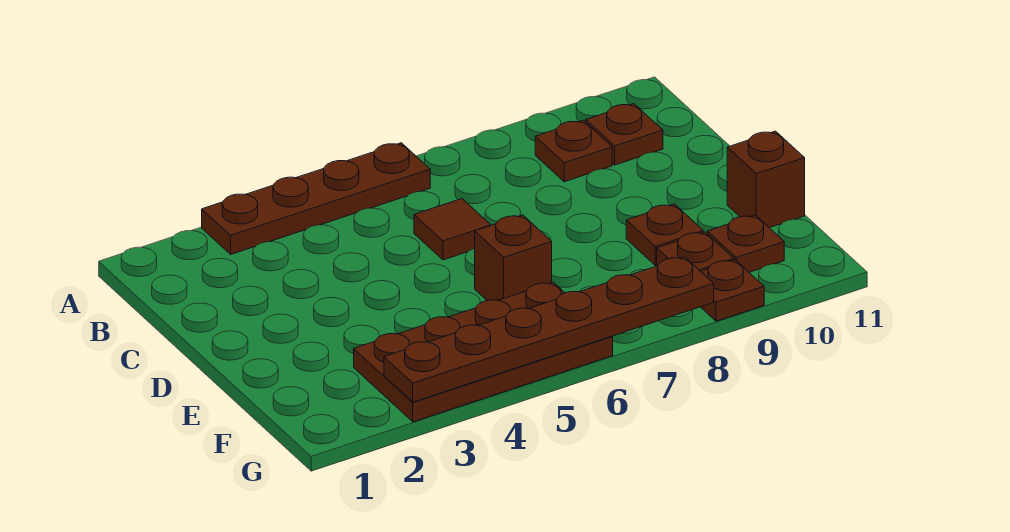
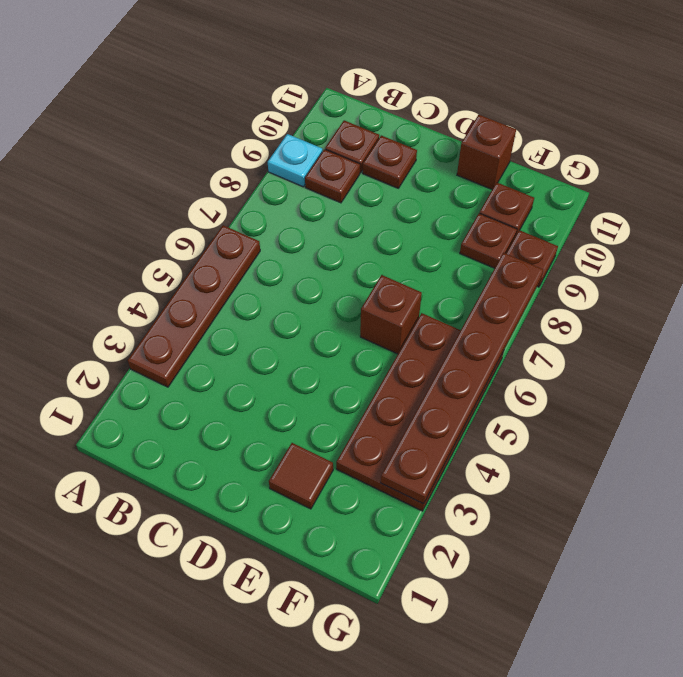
none -> cyan plate A9 level 1
brown tile C6 level 1 -> brown tile E2 level 1
brown plate E9 level 1 -> brown plate C10 level 1

